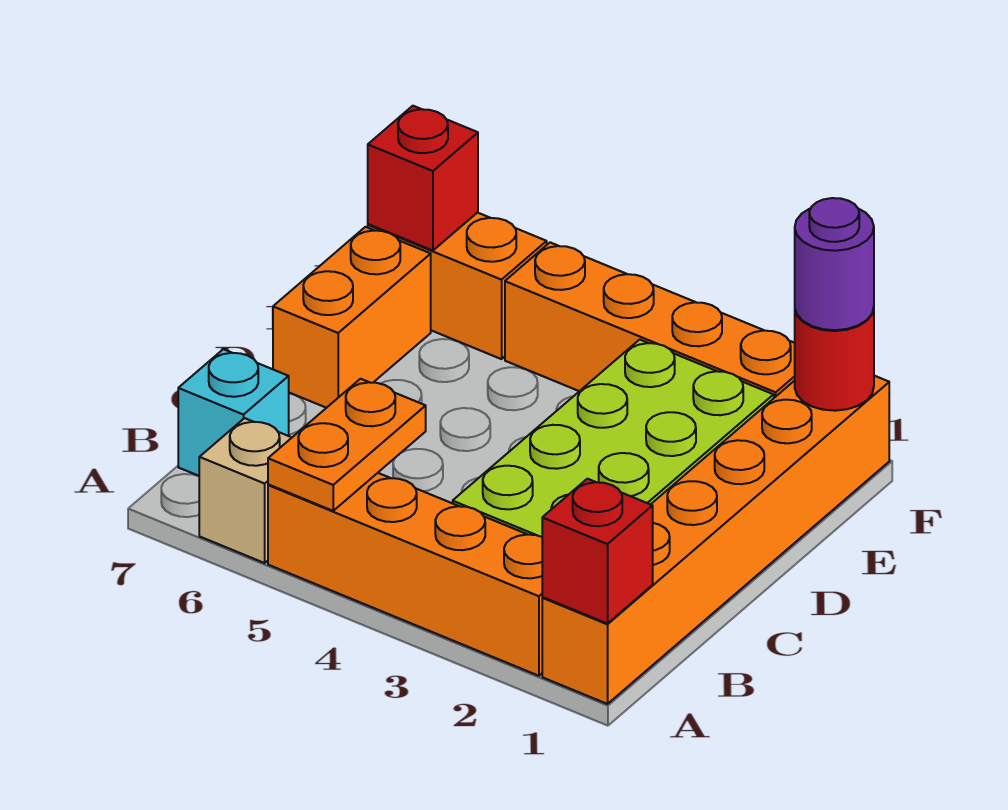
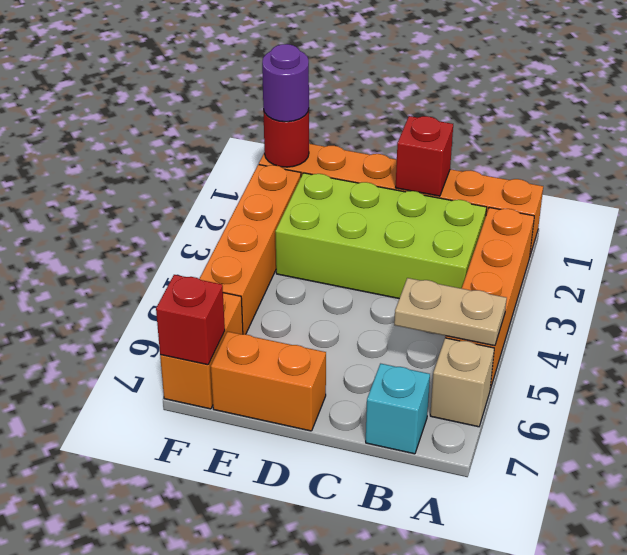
red brick A1 level 2 -> red brick C1 level 2
orange plate A5:B5 level 2 -> tan plate A5:B5 level 2

